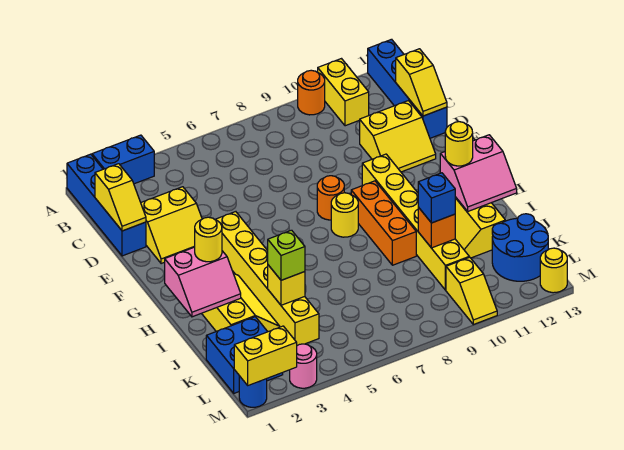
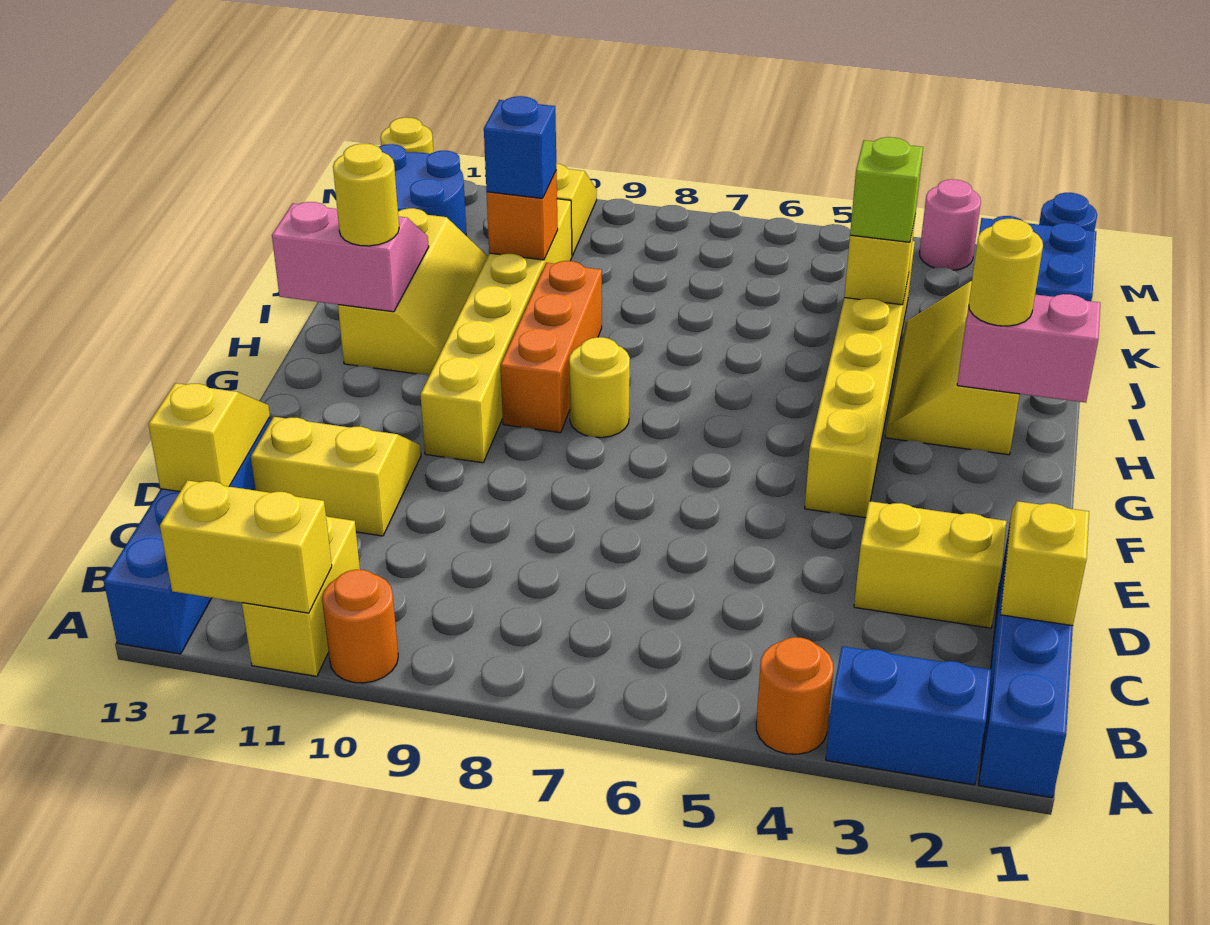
orange round brick F8 level 1 -> orange round brick A4 level 1
yellow brick M1:M2 level 2 -> yellow brick A11:A12 level 2

